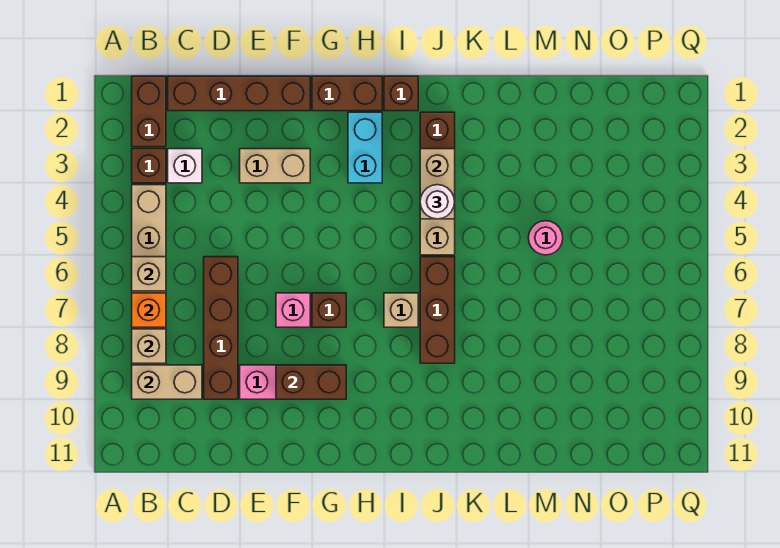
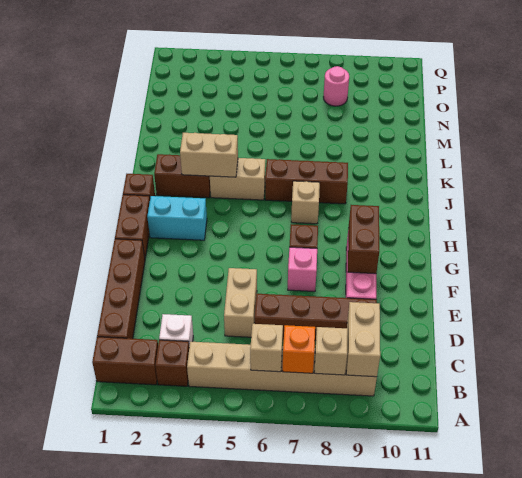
tan brick E3:F3 level 1 -> tan brick D5:E5 level 1
white round brick J4 level 3 -> none
pink round brick M5 level 1 -> pink round brick O8 level 1

